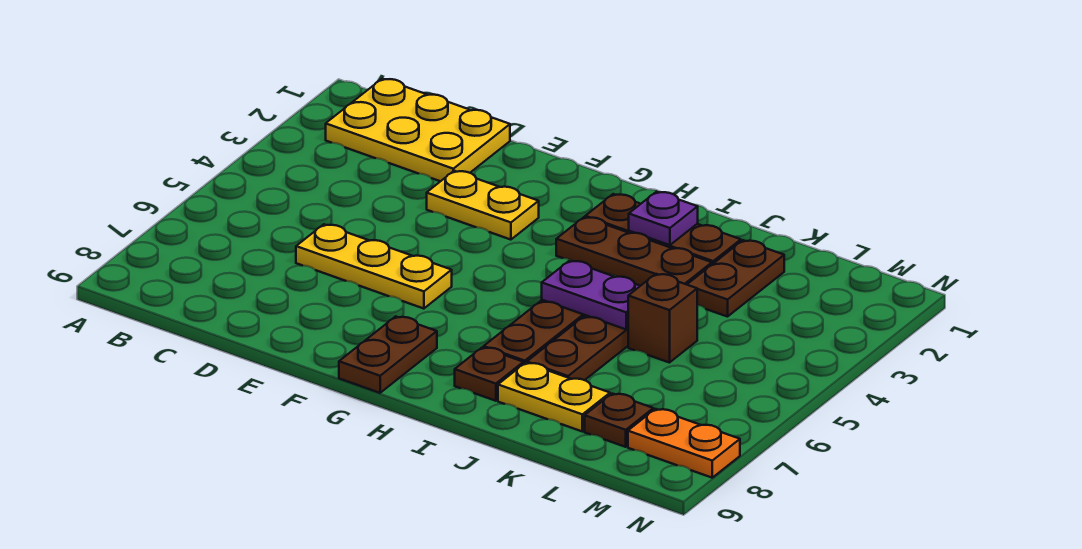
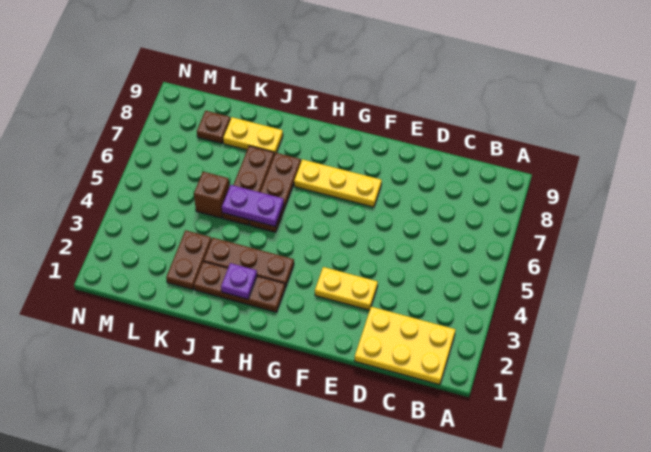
yellow plate D6:F6 level 1 -> yellow plate F7:H7 level 1
brown plate G8:G9 level 1 -> none
brown plate I8 level 1 -> none
orange plate M8:N8 level 1 -> none

